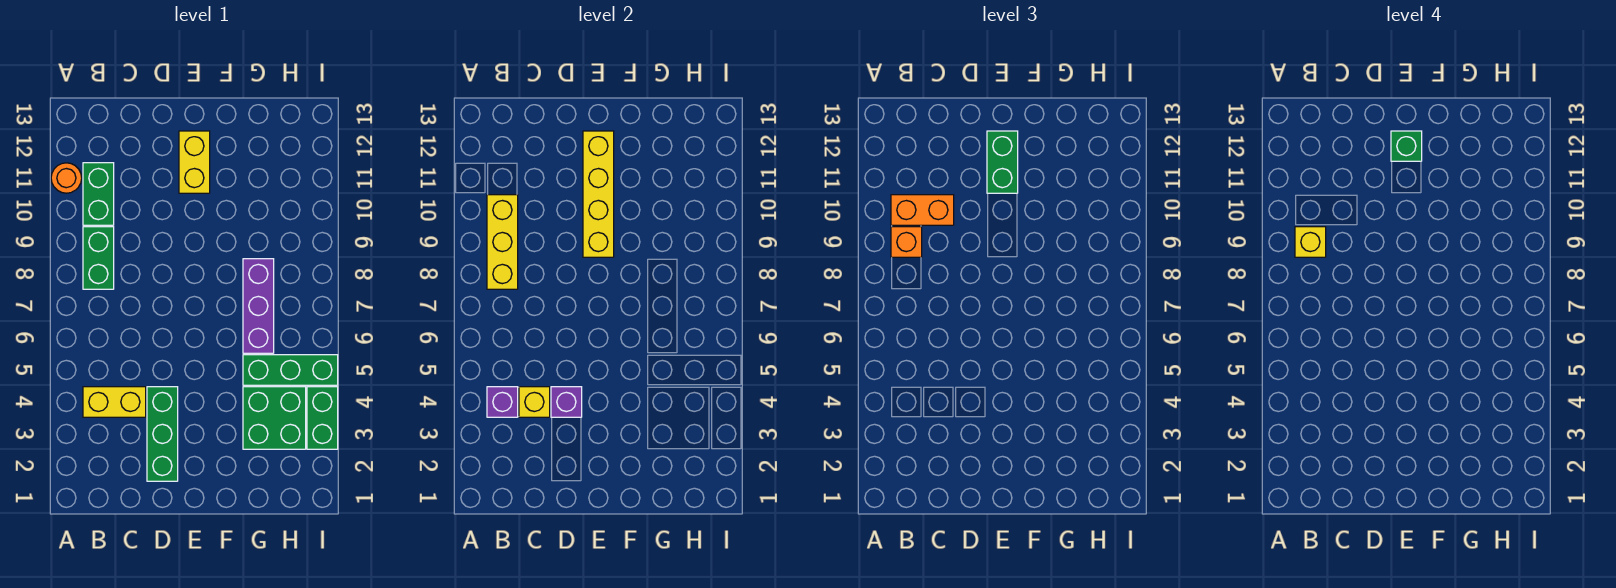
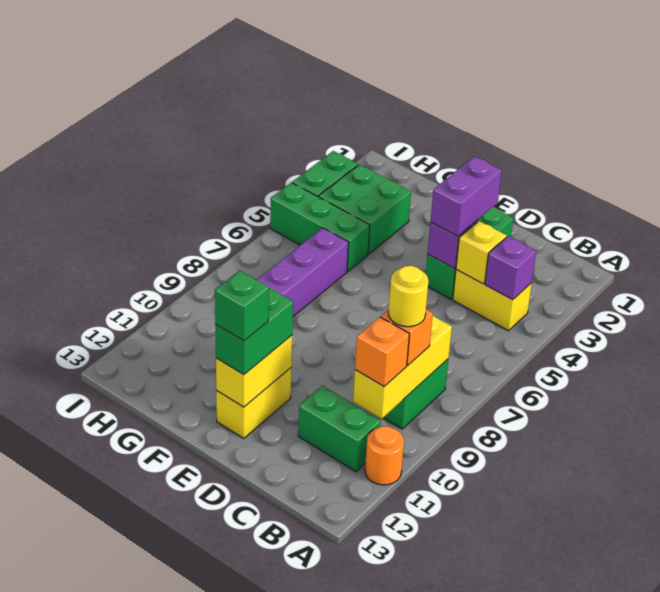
yellow brick B9 level 4 -> yellow round brick B9 level 4
green brick B10:B11 level 1 -> green brick B11:C11 level 1
orange brick B10:C10 level 3 -> orange brick B10 level 3
none -> purple brick D3:D4 level 3
yellow brick E9:E12 level 2 -> yellow brick E11:E12 level 2

